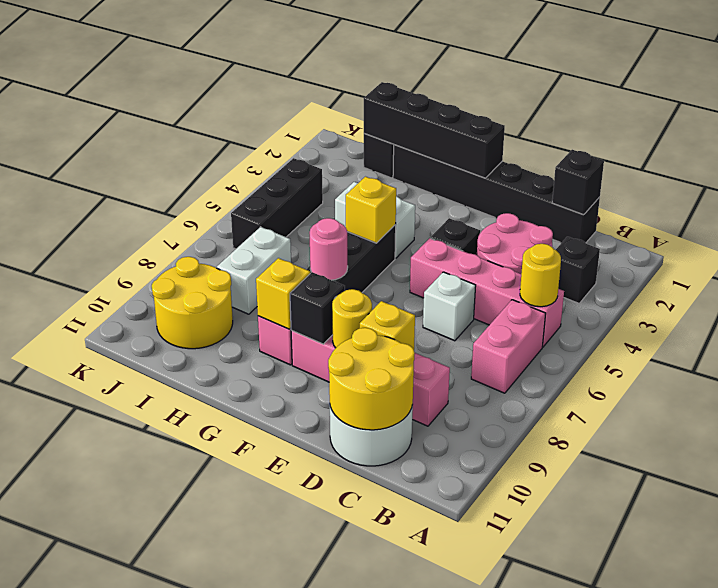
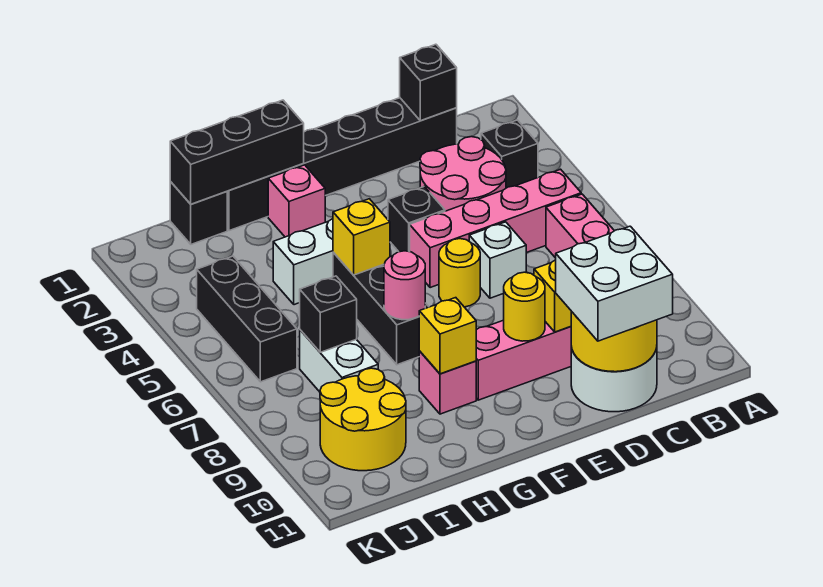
yellow round brick B5 level 2 -> yellow round brick E6 level 1
none -> white brick C10:D11 level 3
black brick F1:I1 level 2 -> black brick G1:I1 level 2
black brick F9 level 2 -> black brick I7 level 2
none -> pink brick G2 level 1

